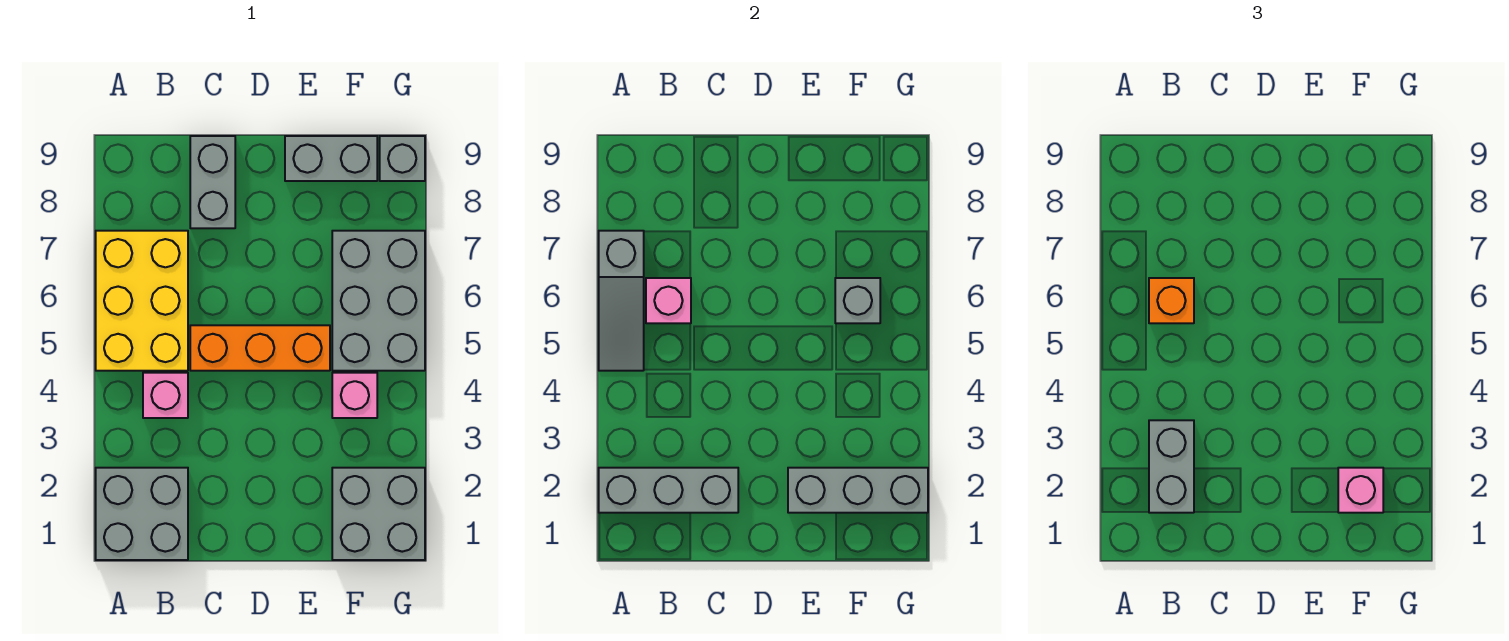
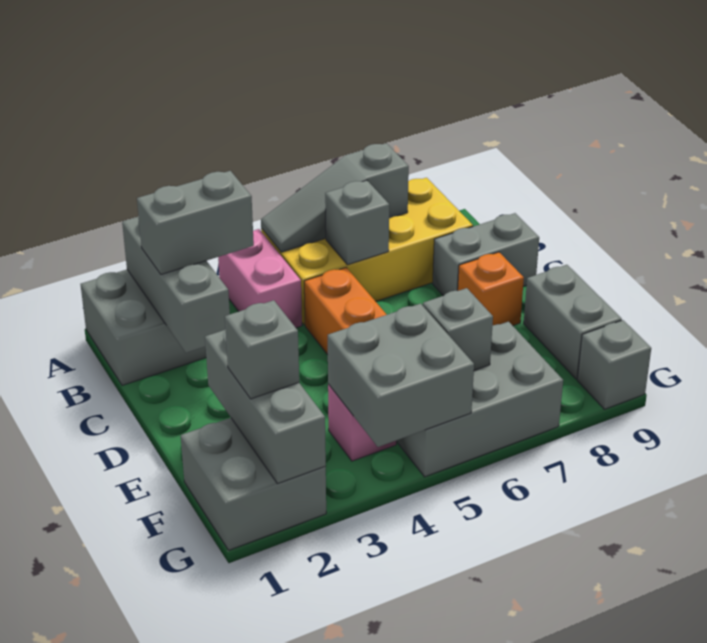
yellow brick A5:B7 level 1 -> yellow brick A5:B8 level 1
pink brick B4 level 1 -> pink brick A4:B4 level 1
pink brick B6 level 2 -> grey brick B6 level 2
orange brick B6 level 3 -> orange brick D8 level 1
pink brick F2 level 3 -> grey brick F2 level 3
none -> grey brick F4:G5 level 2

